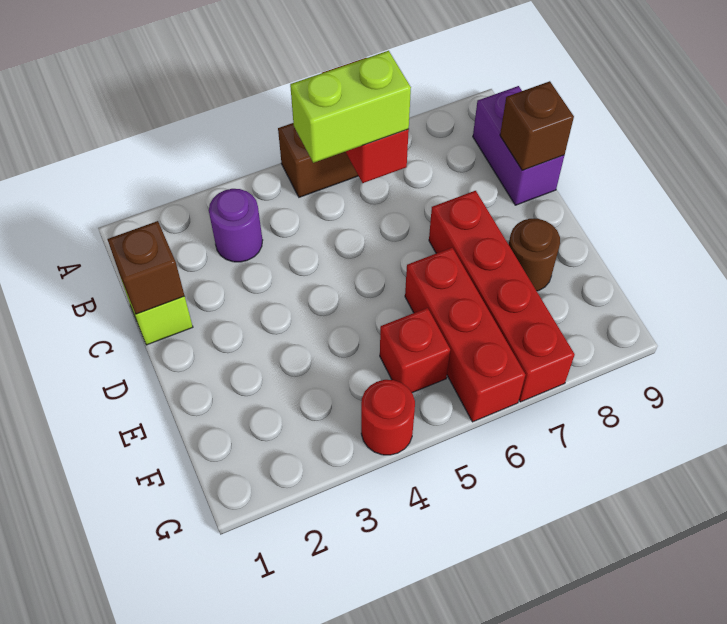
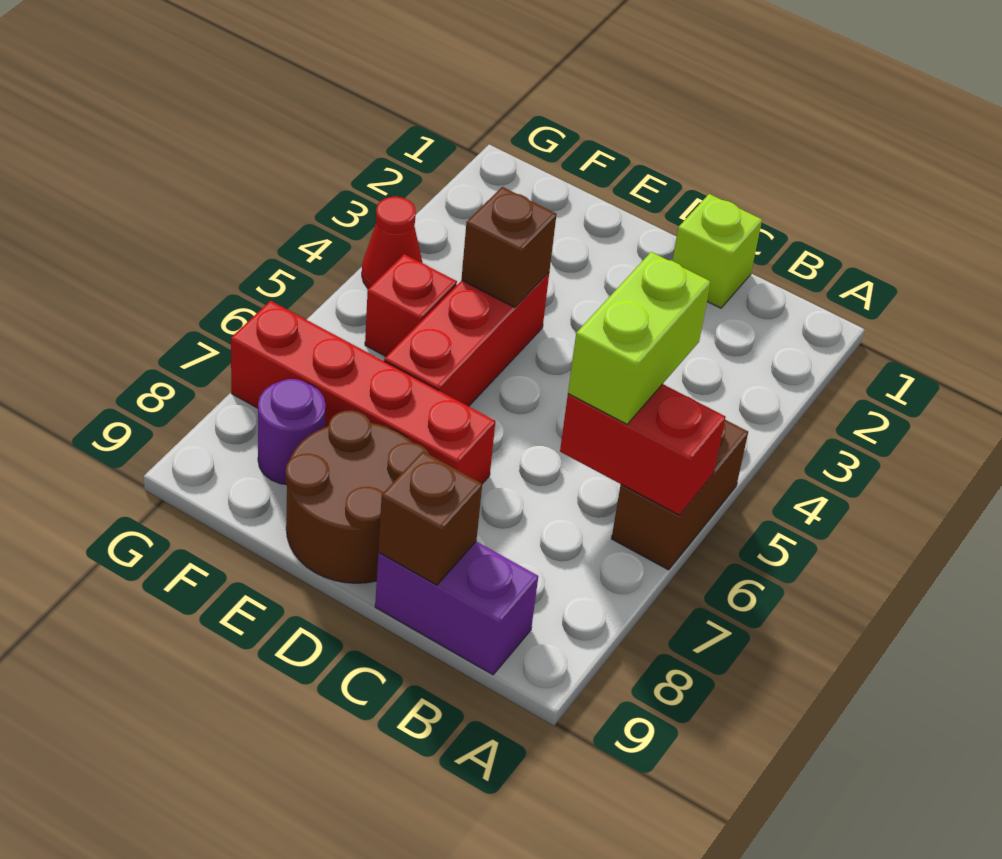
purple round brick B3 level 1 -> purple round brick F8 level 1
brown brick C1 level 2 -> brown brick E4 level 2
red brick E6:G6 level 1 -> red brick E4:E6 level 1
brown round brick E8 level 1 -> brown round brick D8:E9 level 1
red round brick G4 level 1 -> red cone G4 level 1

